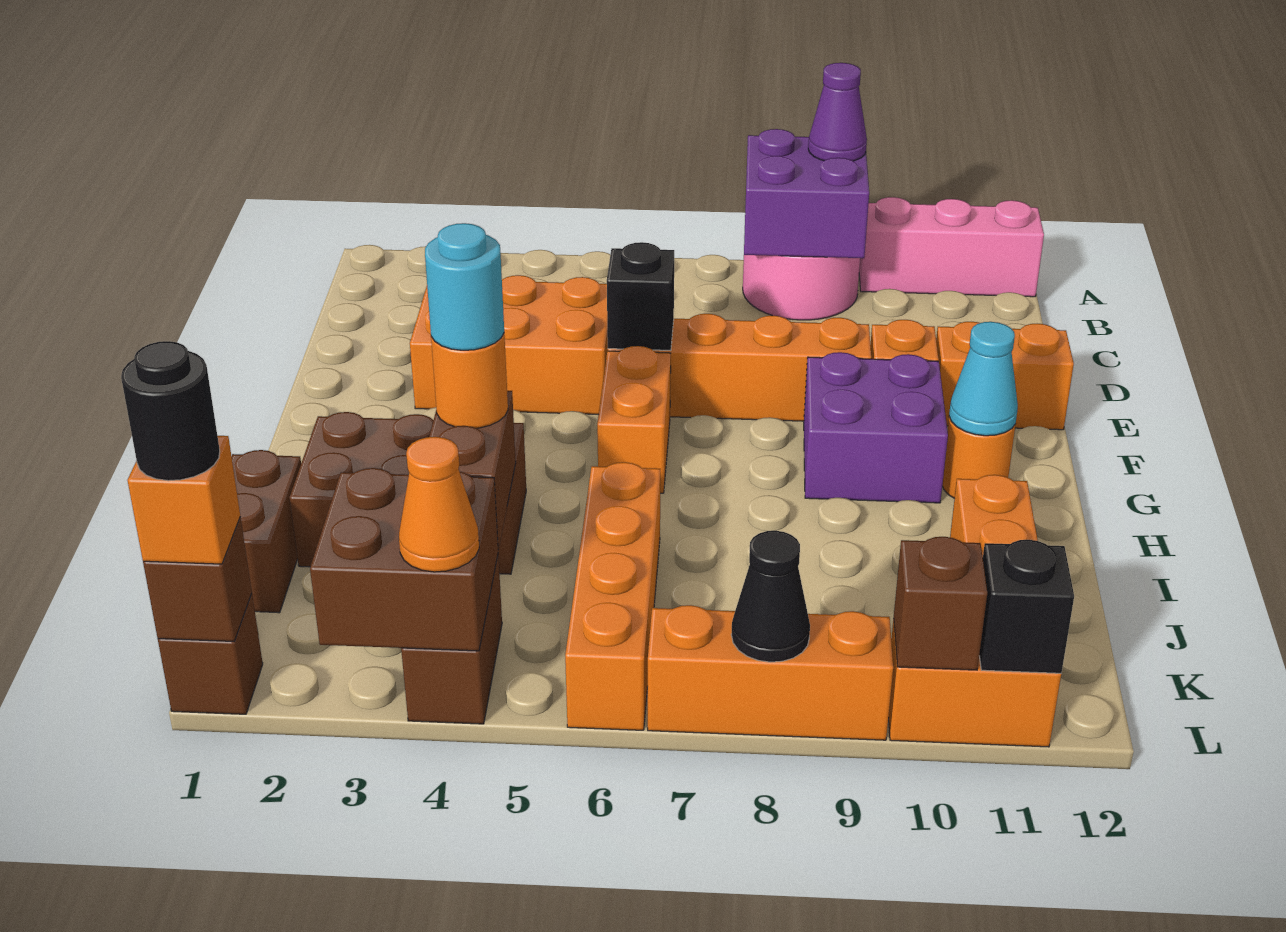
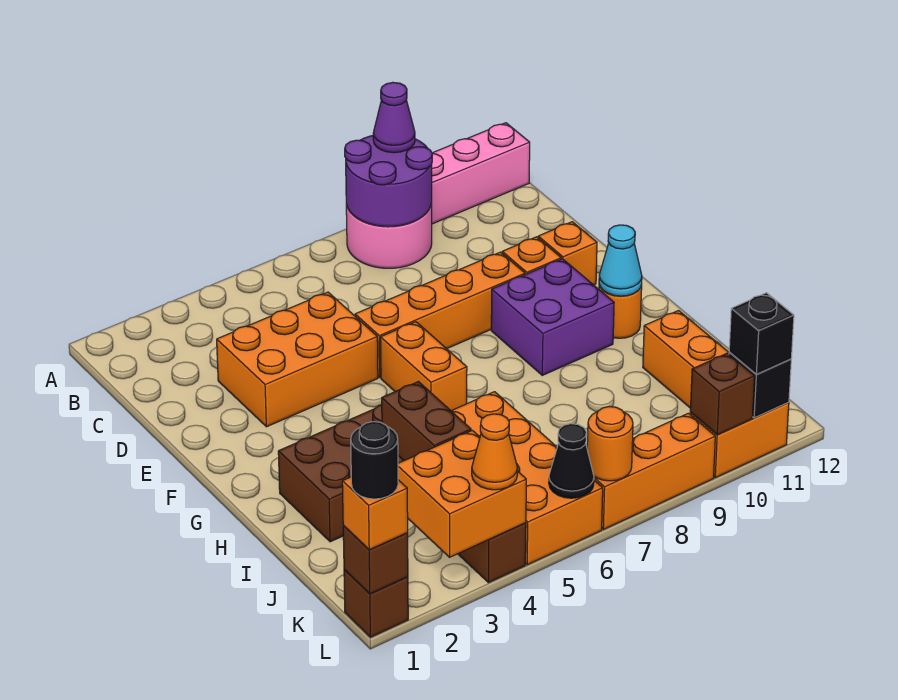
purple brick A8:B9 level 2 -> purple round brick A8:B9 level 2
black brick E6 level 2 -> black brick L11 level 3
orange brick E11:E12 level 1 -> orange brick E11 level 1
brown brick I1:J1 level 1 -> none
orange round brick I4 level 3 -> orange round brick L7 level 2
cyan round brick I4 level 4 -> none
orange brick I6:L6 level 1 -> orange brick I5:L6 level 1
brown brick K3:L4 level 2 -> orange brick K3:L4 level 2
black cone L8 level 2 -> black cone L6 level 2

